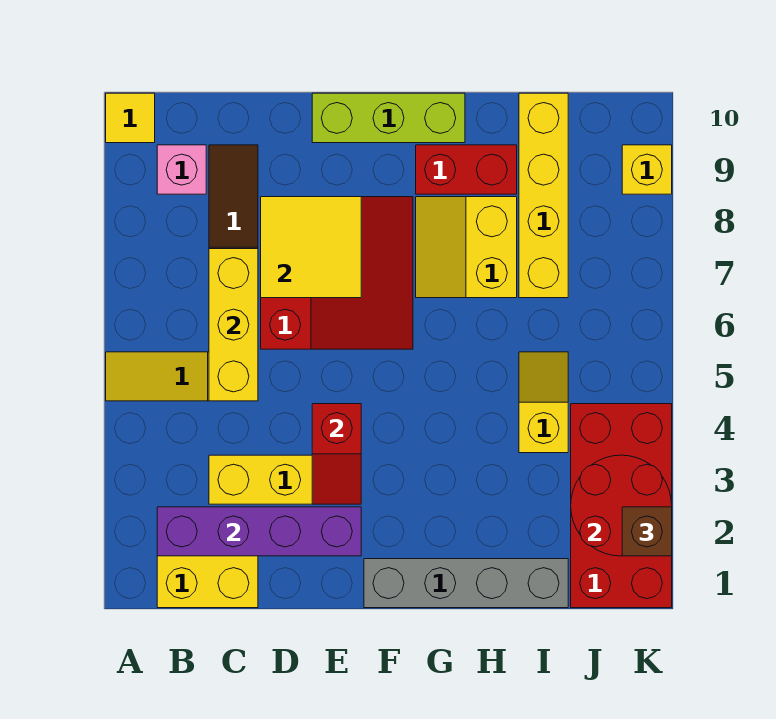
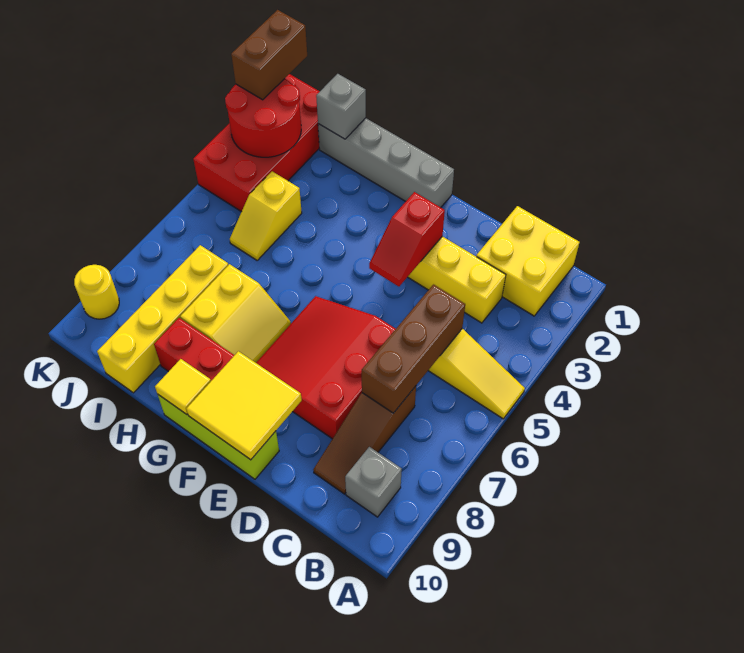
yellow tile A10 level 1 -> yellow tile G10 level 2
purple brick B2:E2 level 2 -> none
pink brick B9 level 1 -> grey brick B9 level 1
yellow brick C5:C7 level 2 -> brown brick C5:C7 level 2
yellow tile D7:E8 level 2 -> yellow tile E9:F10 level 2
red slope E3:E4 level 2 top 4 -> red slope E3:E4 level 2 top 3
none -> grey brick I1 level 2
brown brick K2 level 3 -> brown brick K1:K2 level 3
yellow brick K9 level 1 -> yellow round brick K9 level 1

